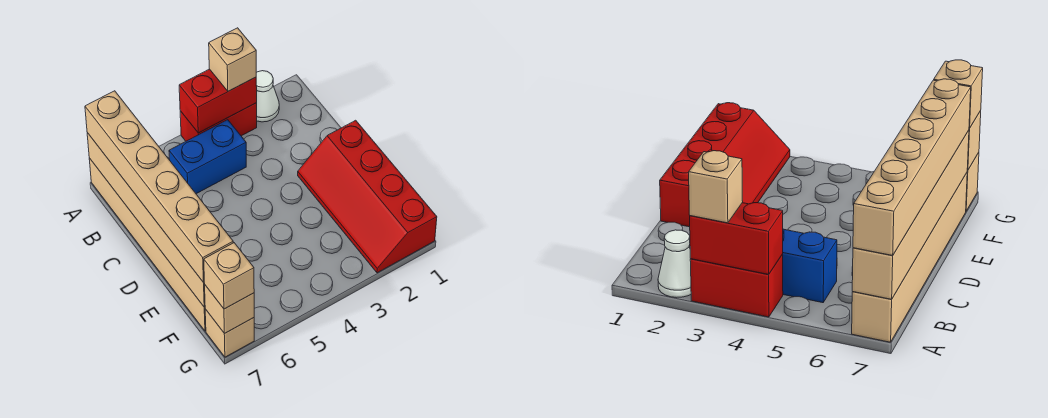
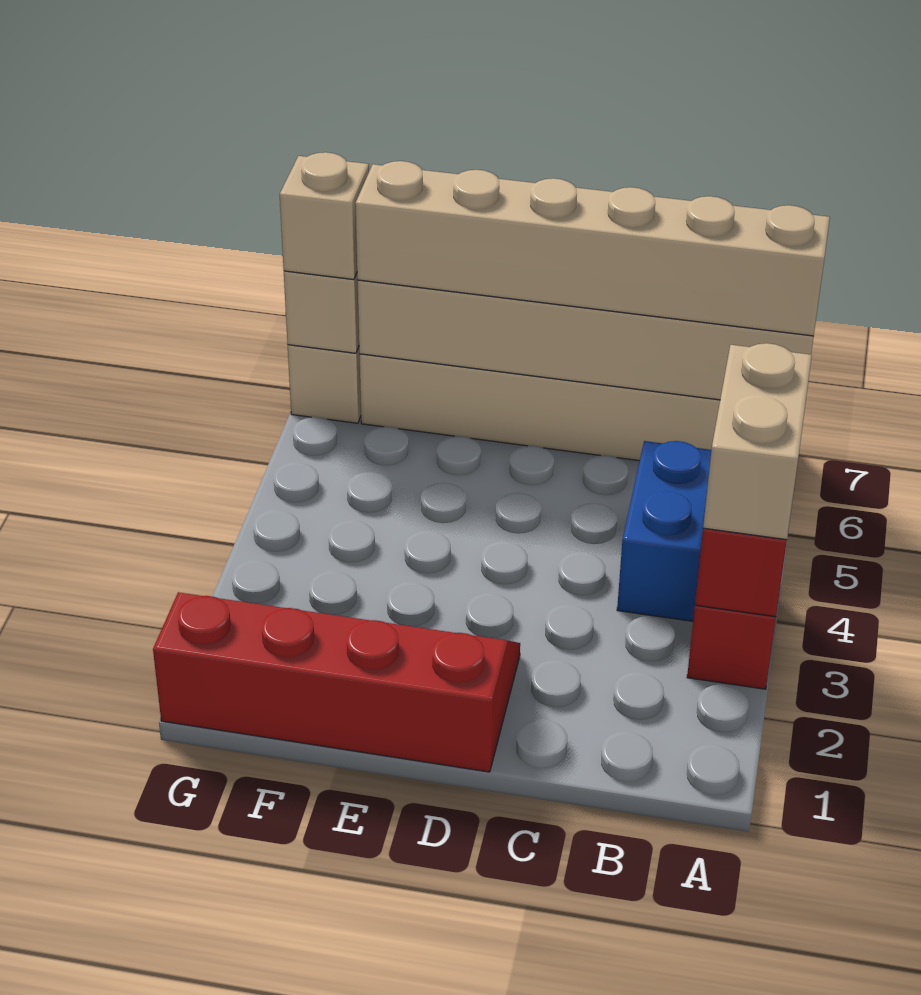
white cone A2 level 1 -> none
tan brick A3 level 3 -> tan brick A3:A4 level 3

